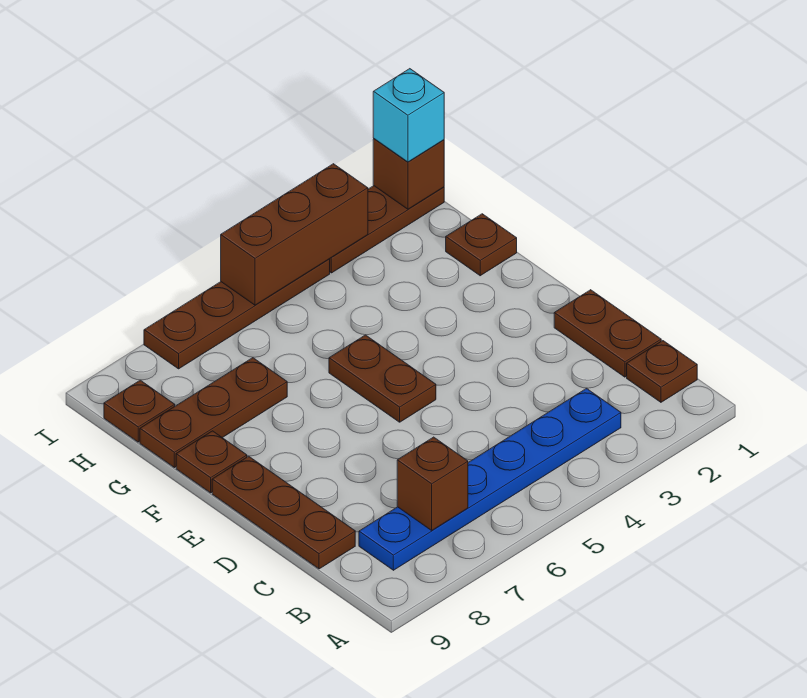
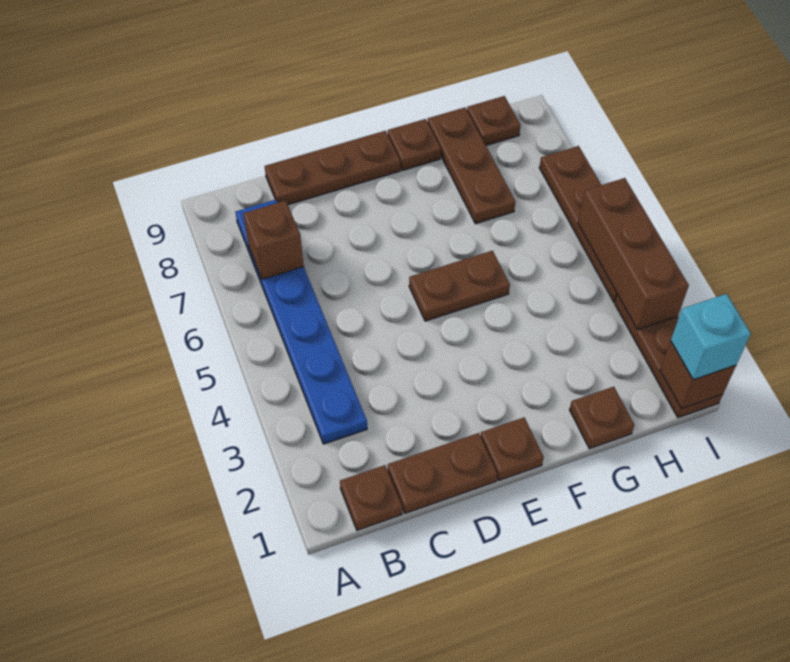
none -> brown plate E1 level 1

